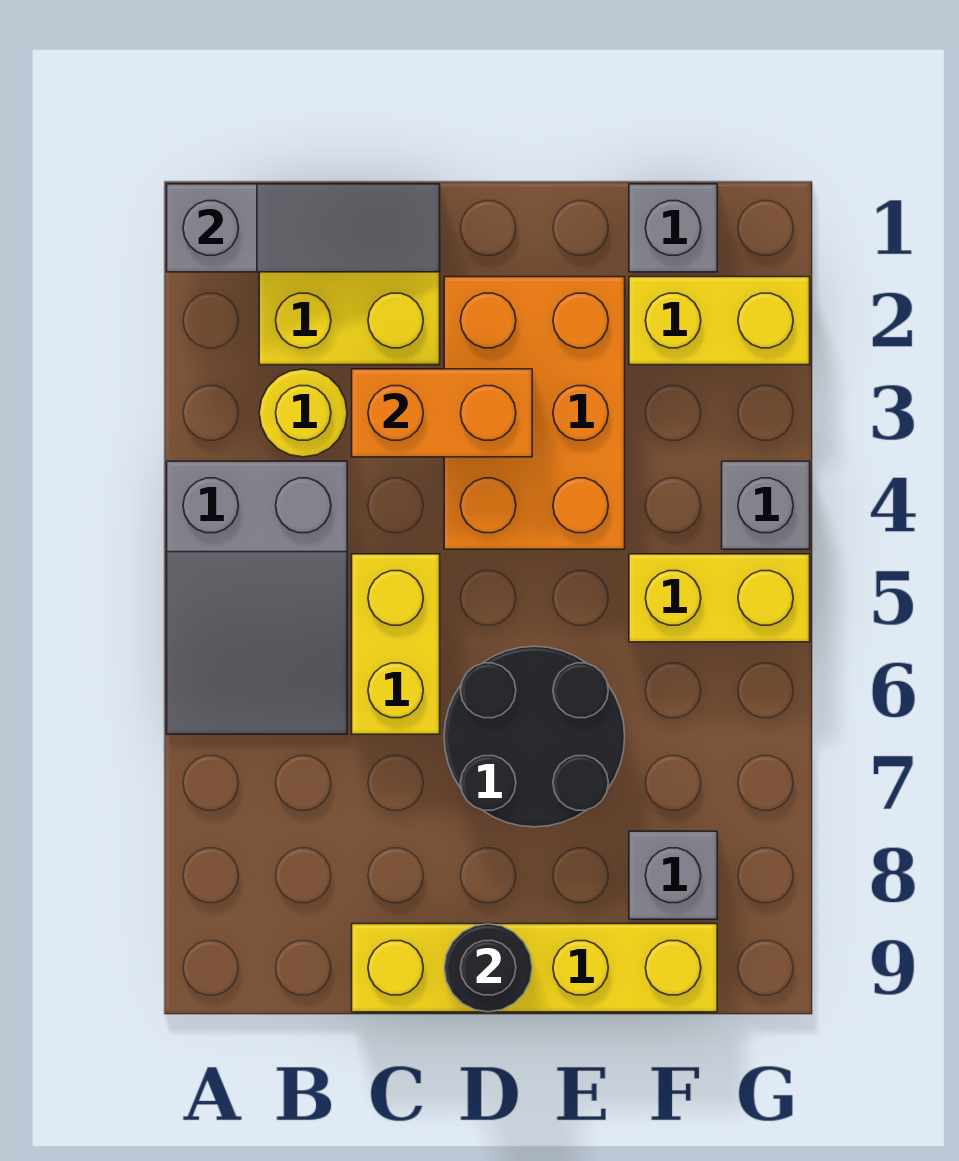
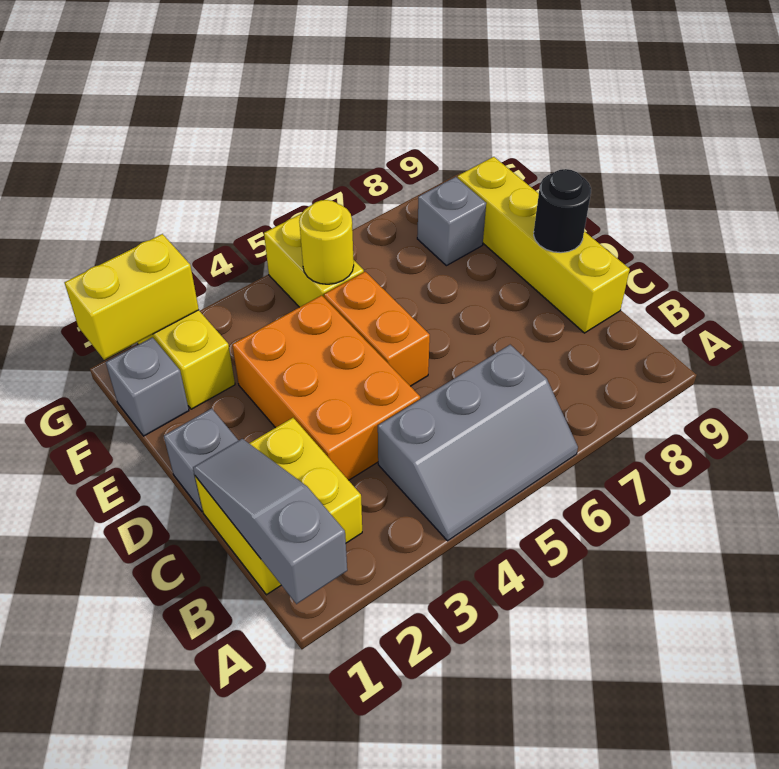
grey slope A4:B6 level 1 top 4 -> grey slope A4:B6 level 1 top B
yellow round brick B3 level 1 -> yellow round brick F5 level 2
orange brick C3:D3 level 2 -> orange brick D5:E5 level 1
yellow brick C5:C6 level 1 -> yellow brick G1:G2 level 2
orange brick D2:E4 level 1 -> orange brick C3:E4 level 1
black round brick D6:E7 level 1 -> none
grey brick G4 level 1 -> grey brick D1 level 1

